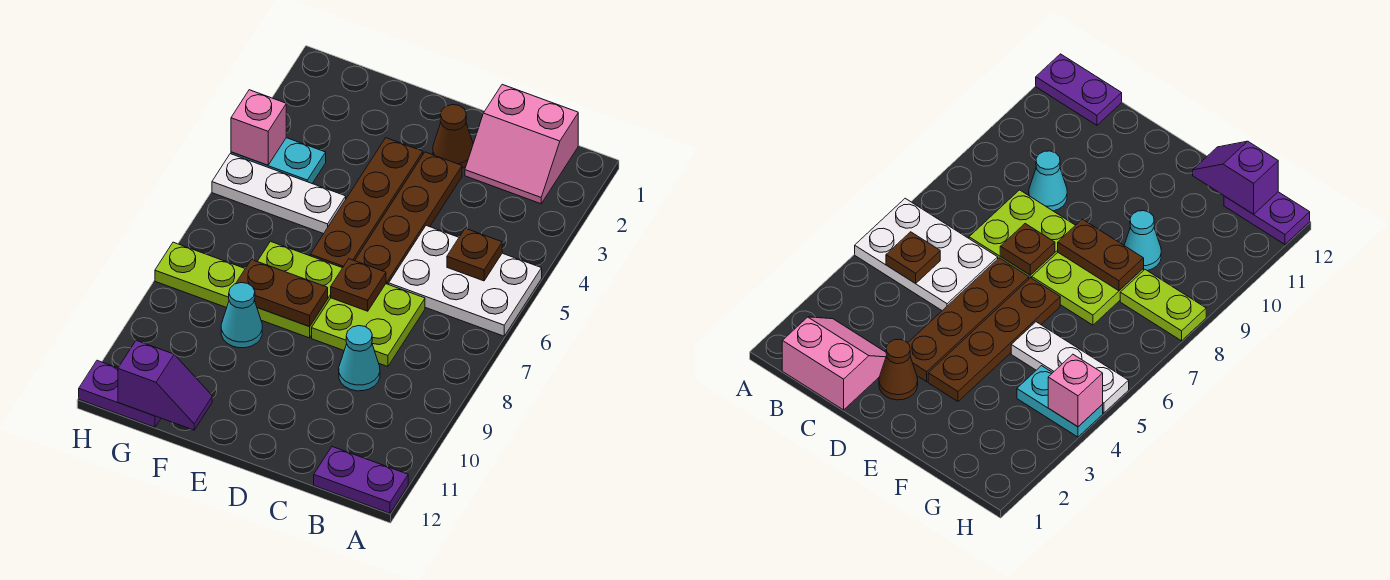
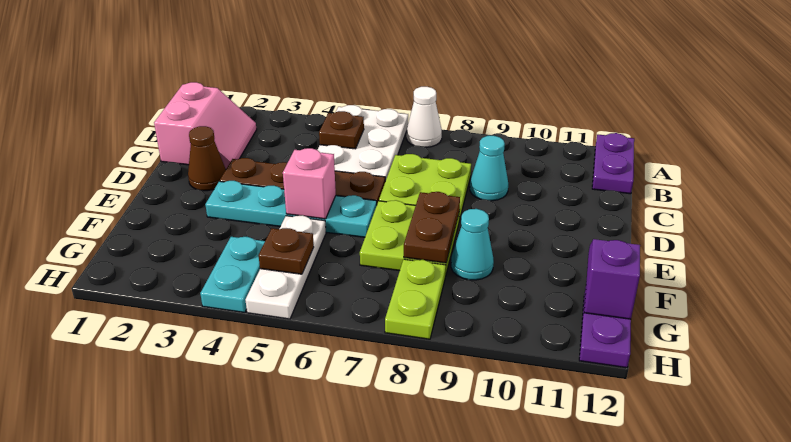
none -> white cone A7 level 1
brown plate D7 level 2 -> brown plate G5 level 2
brown plate E3:E6 level 1 -> cyan plate E3:E6 level 1
pink brick H4 level 2 -> pink brick E5 level 2

